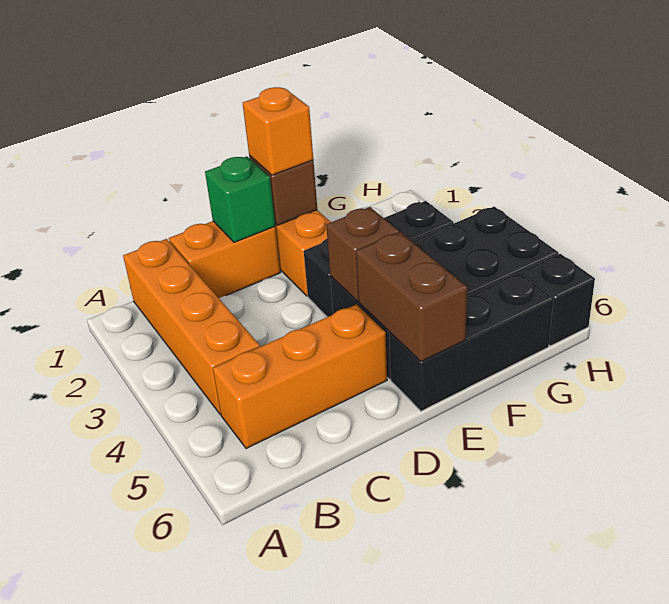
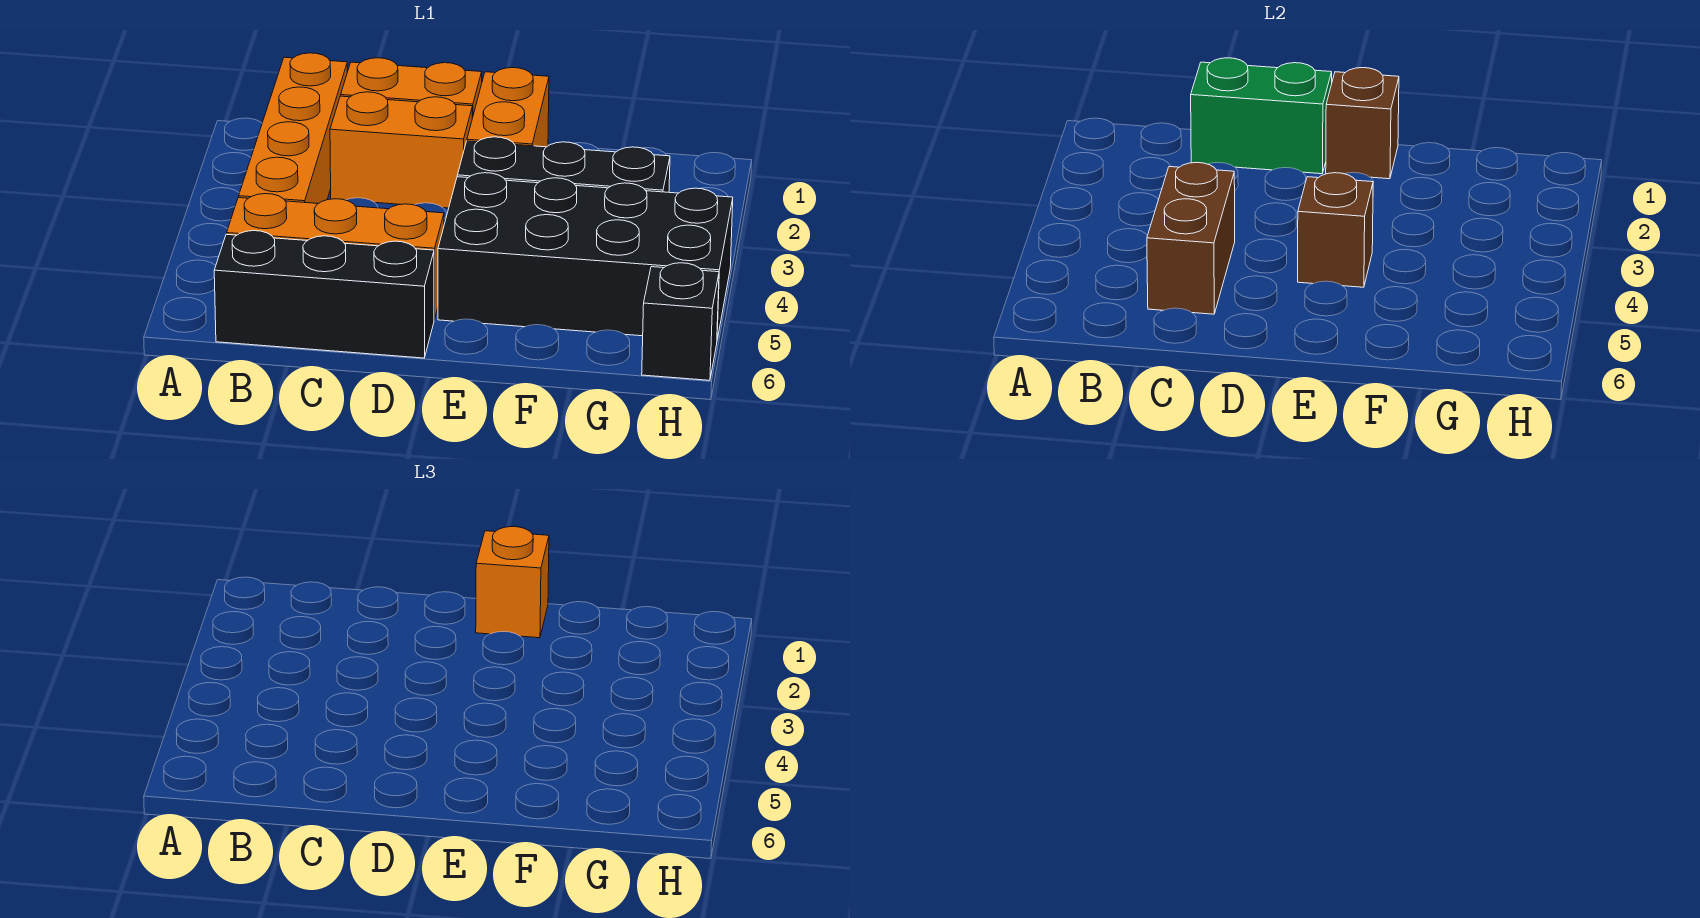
none -> orange brick C2:D2 level 1
green brick D1 level 2 -> green brick C1:D1 level 2
brown brick E5:E6 level 2 -> brown brick C4:C5 level 2
black brick E6:G6 level 1 -> black brick B6:D6 level 1

